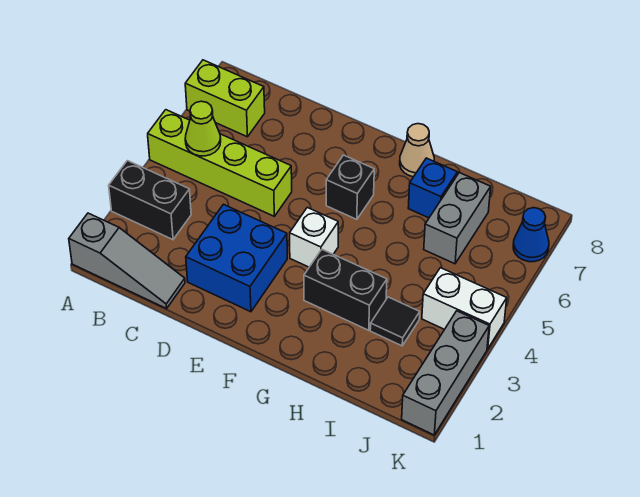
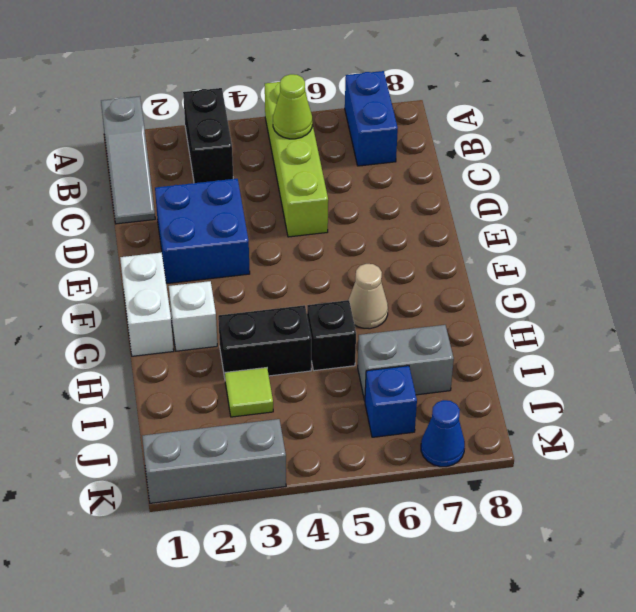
lime brick A7:B7 level 1 -> blue brick A7:B7 level 1
white brick F4 level 1 -> white brick G2 level 1
black brick F6 level 1 -> black brick H5 level 1
black brick G3:H3 level 1 -> black brick H3:H4 level 1
tan cone G8 level 1 -> tan cone G6 level 1
blue brick H7 level 1 -> blue brick J6 level 1
black tile I3 level 1 -> lime tile I3 level 1
white brick J4:K4 level 1 -> white brick F1:G1 level 1

